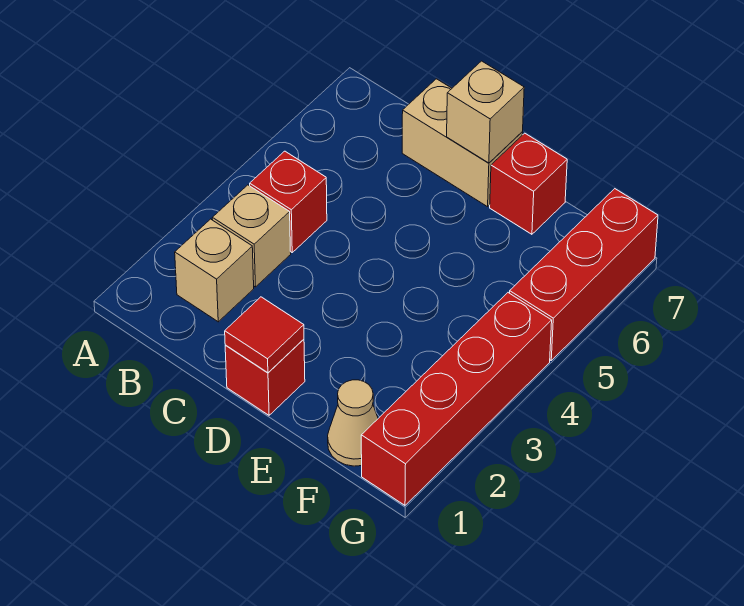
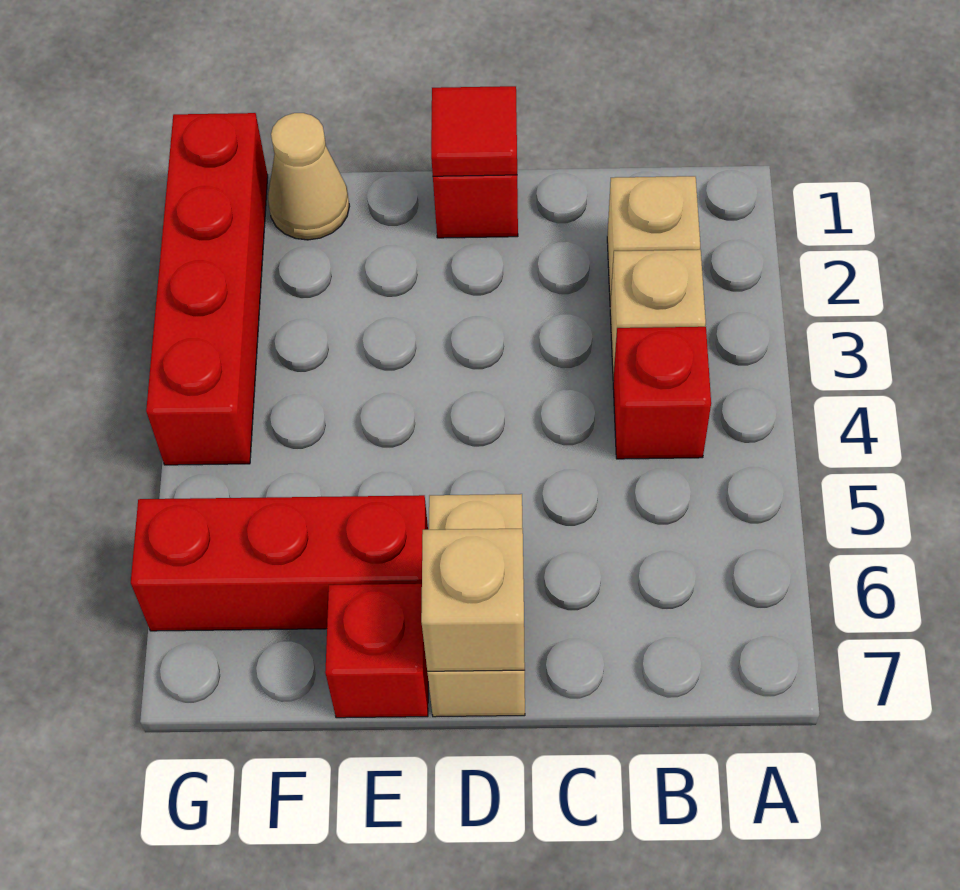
tan brick C7:D7 level 1 -> tan brick D6:D7 level 1
red brick G5:G7 level 1 -> red brick E6:G6 level 1

